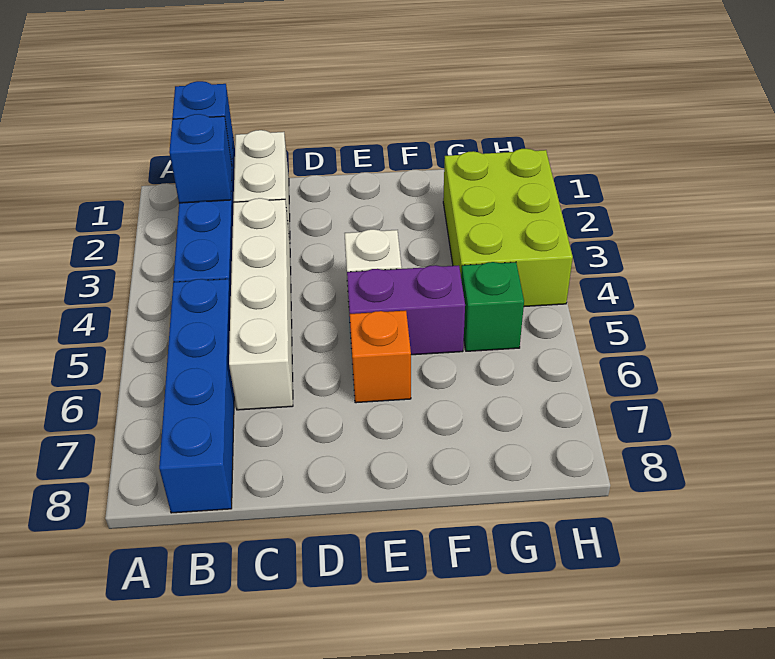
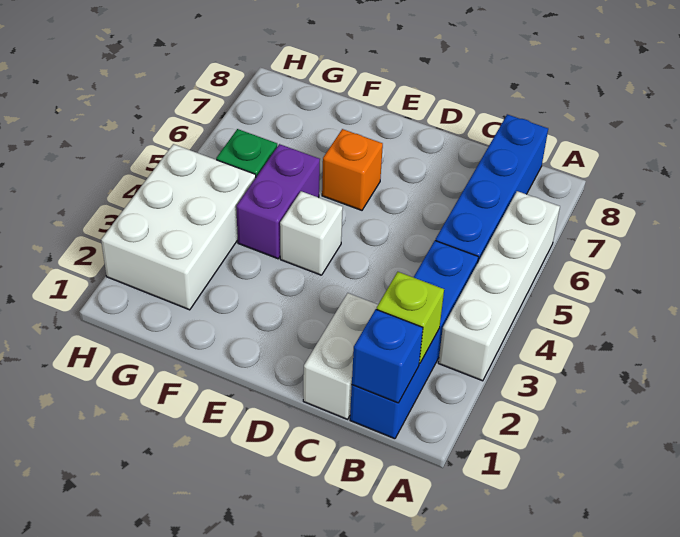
blue brick B2 level 2 -> lime brick B2 level 2
white brick C3:C6 level 1 -> white brick A3:A6 level 1
purple brick E5:F5 level 1 -> purple brick F4:F5 level 1
lime brick G2:H4 level 1 -> white brick G2:H4 level 1

